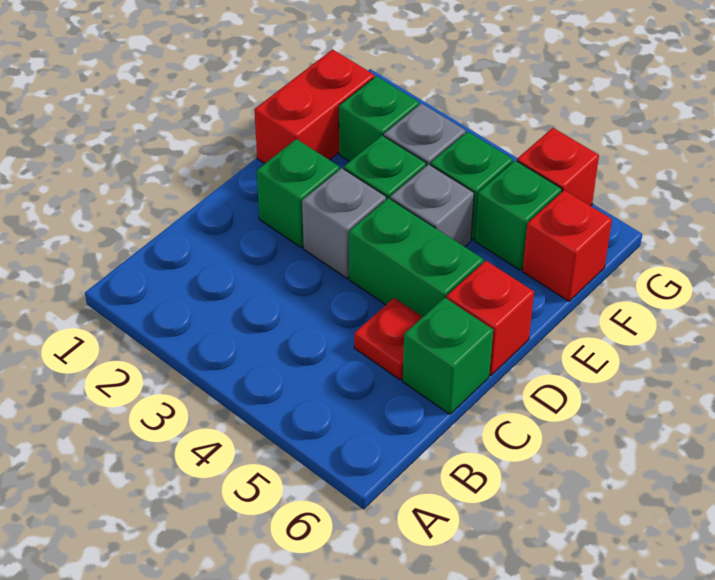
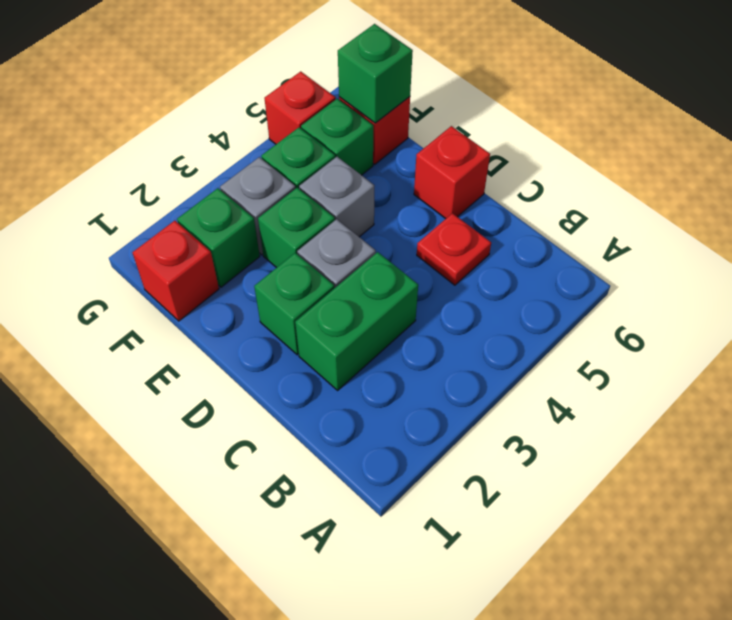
green brick C6 level 1 -> green brick F6 level 2
green brick D4:D5 level 1 -> green brick C2:C3 level 1
red brick E1:F1 level 1 -> red brick F1 level 1

